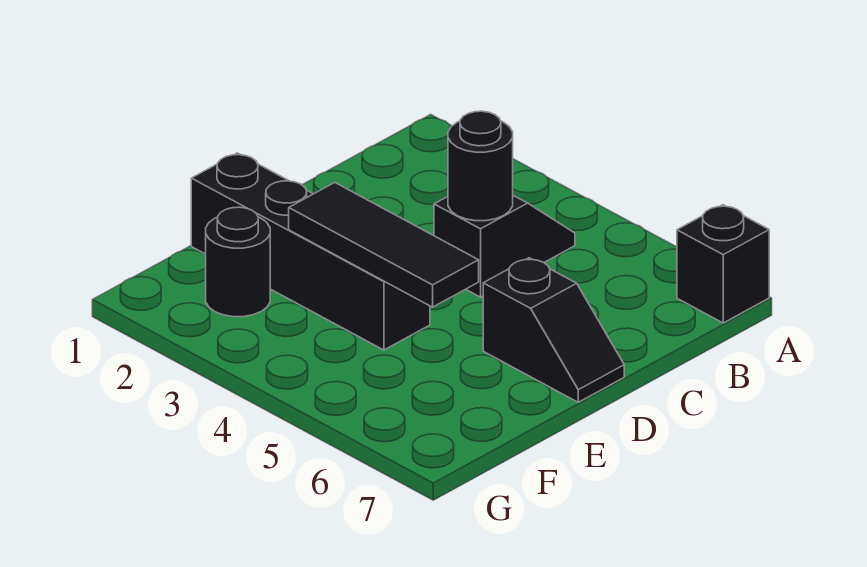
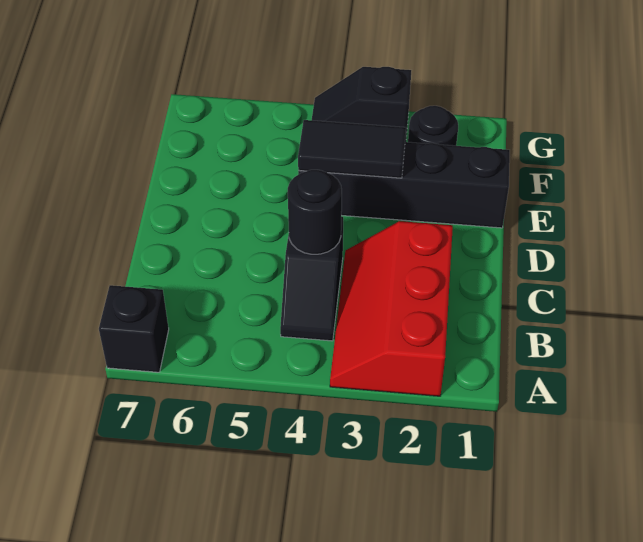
none -> red slope A2:C3 level 1 top 2
black slope D6:D7 level 1 top 6 -> black slope G3:G4 level 1 top 3
black tile E3:E5 level 2 -> black tile E3:E4 level 2

